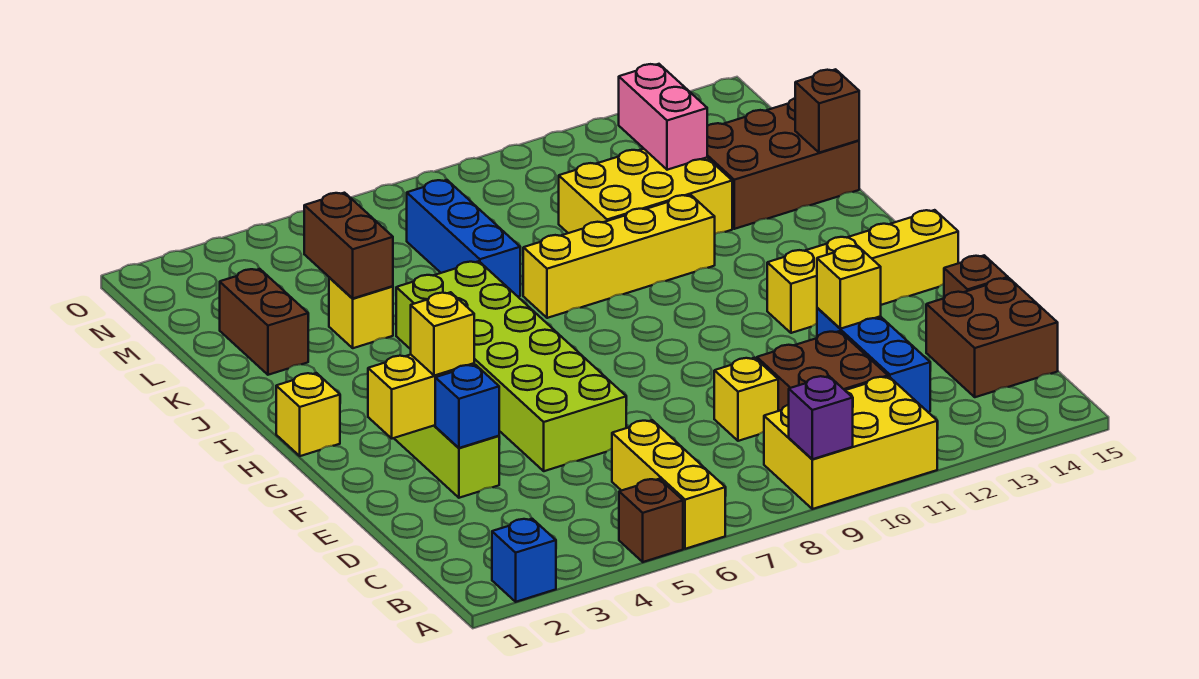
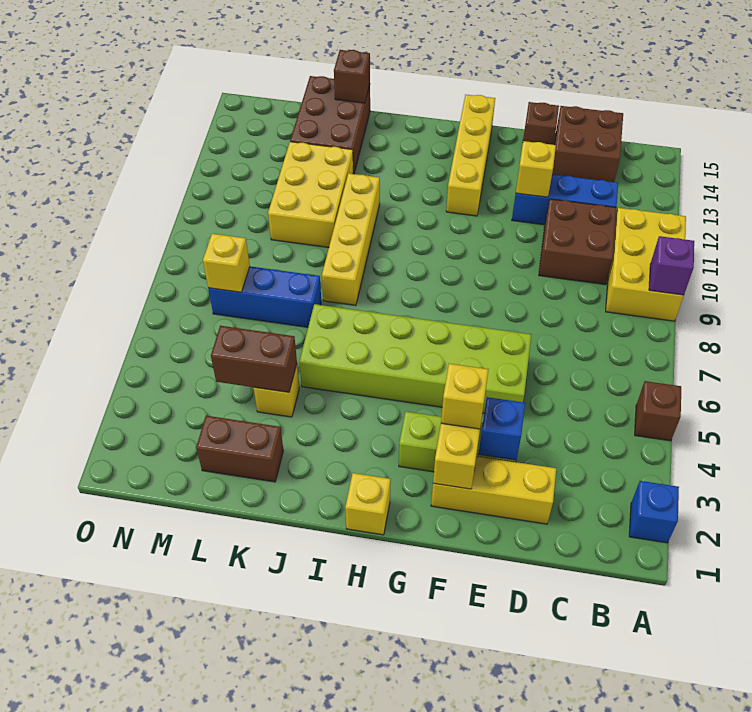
yellow brick A6:C6 level 1 -> yellow brick D2:F2 level 1
yellow brick D9 level 1 -> yellow brick M7 level 2
pink brick L12:M12 level 2 -> none

